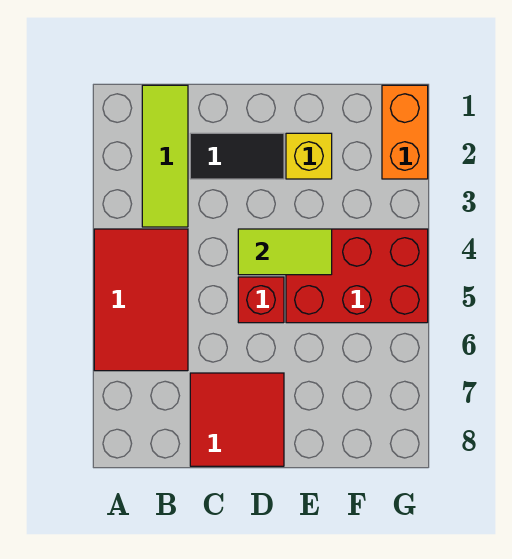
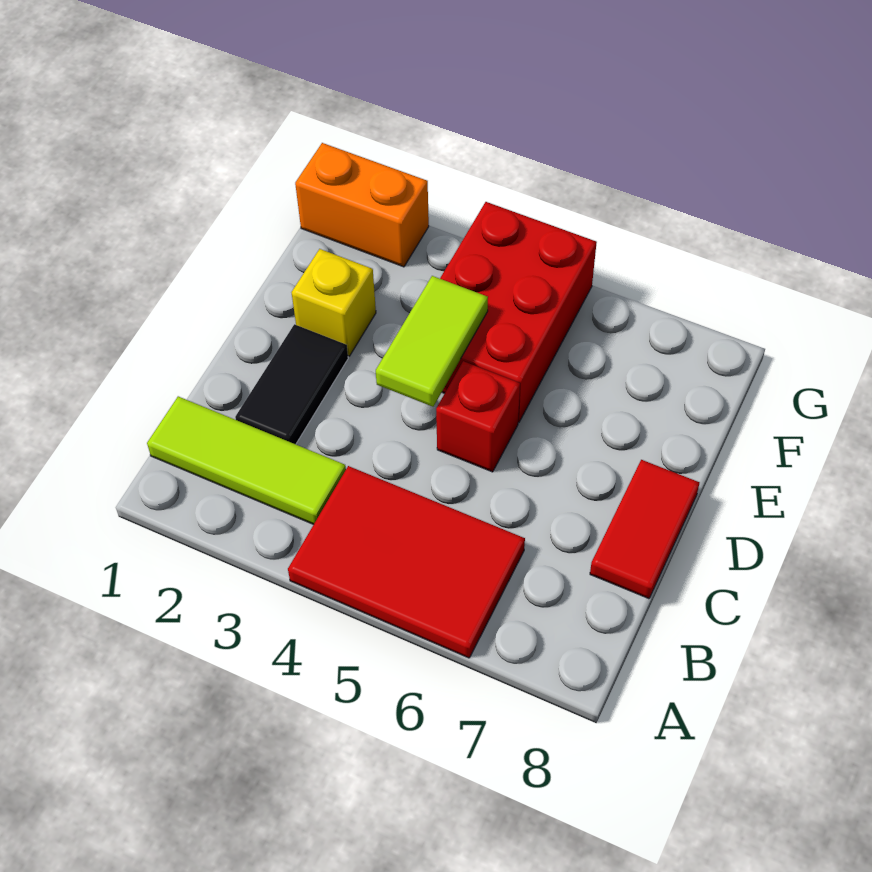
red tile C7:D8 level 1 -> red tile C8:D8 level 1

